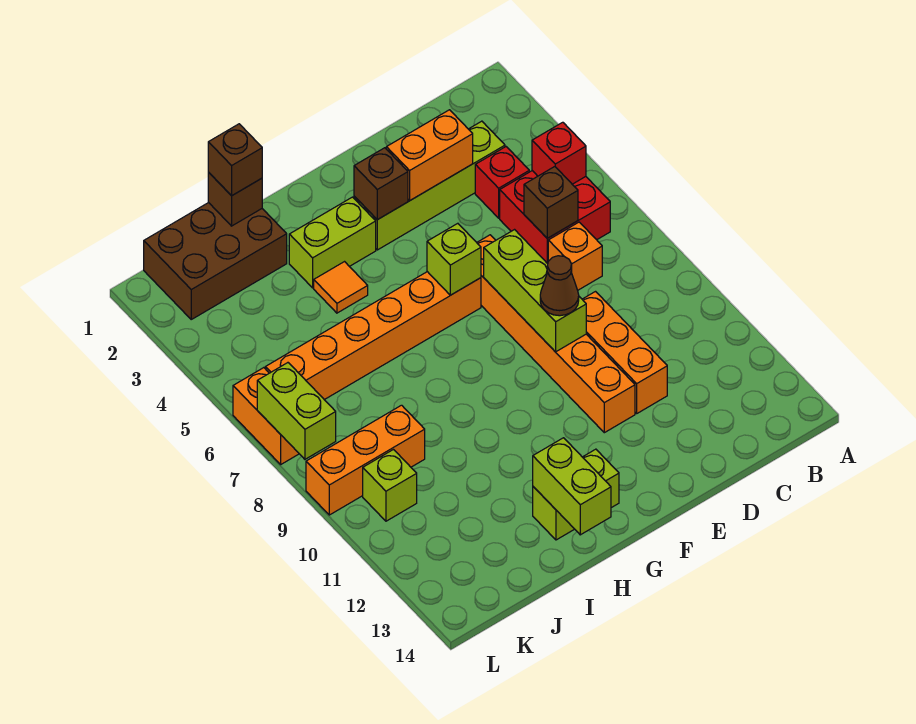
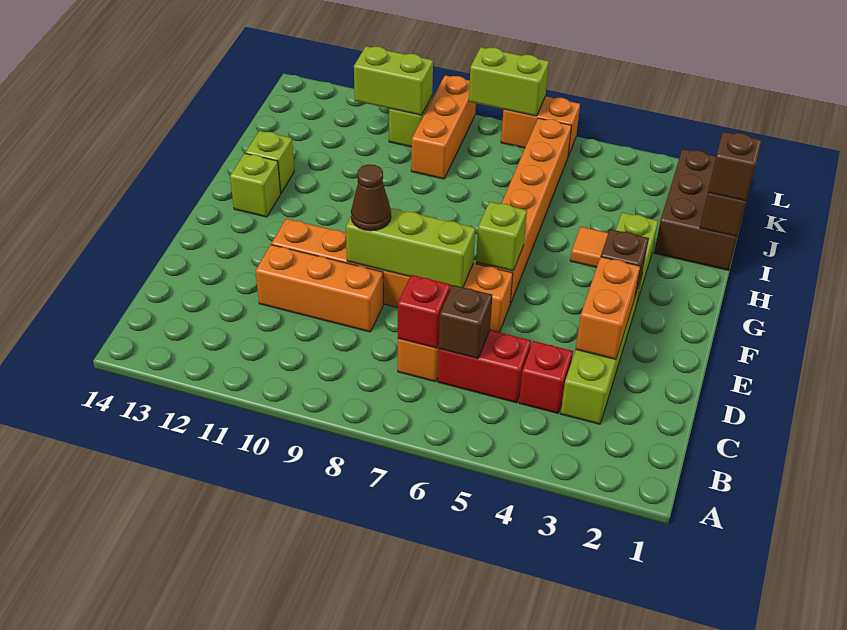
red brick B5:C6 level 1 -> red brick C5:C6 level 1
red brick B5 level 2 -> red brick C7 level 2
lime brick H13:H14 level 2 -> lime brick K10:K11 level 2

